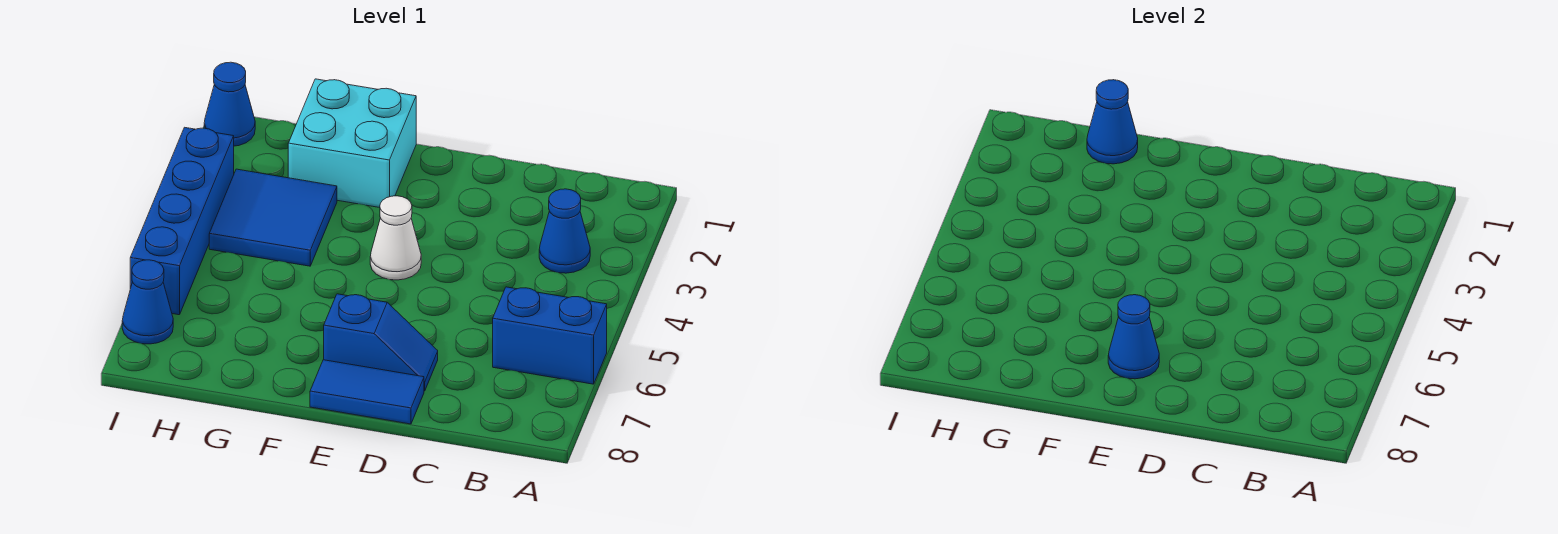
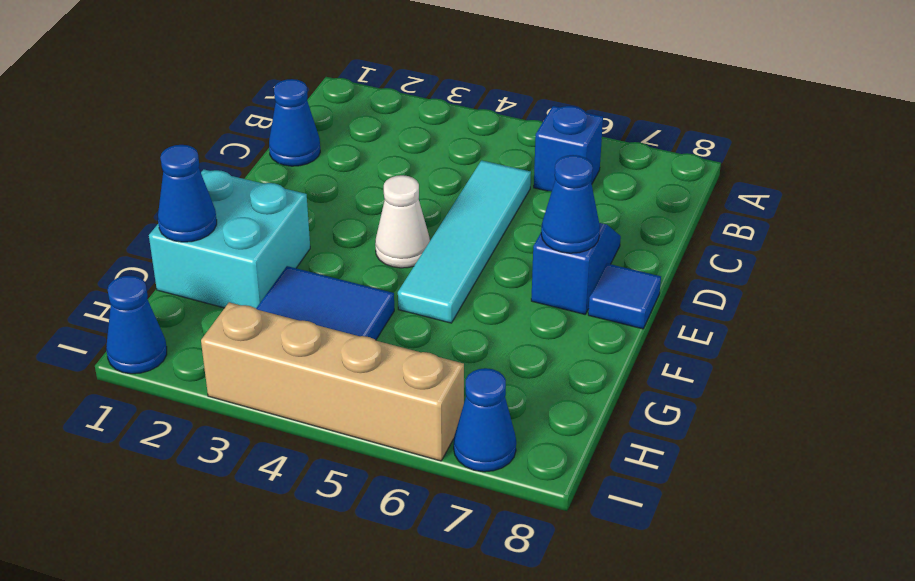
blue brick A6:B6 level 1 -> blue brick B6 level 1
blue cone B3 level 1 -> blue cone C1 level 1
none -> cyan tile C5:F5 level 1
blue tile D8:E8 level 1 -> blue tile E8 level 1
blue brick I3:I6 level 1 -> tan brick I3:I6 level 1

